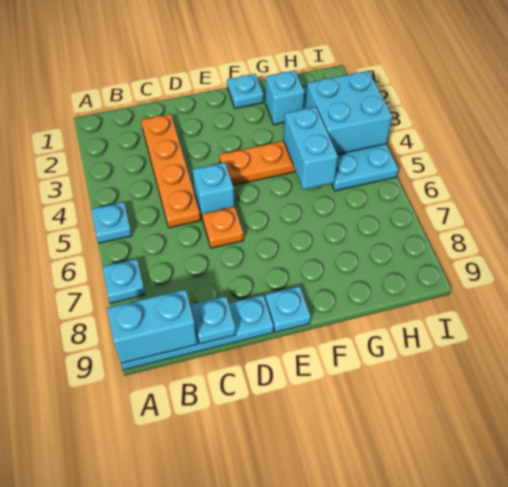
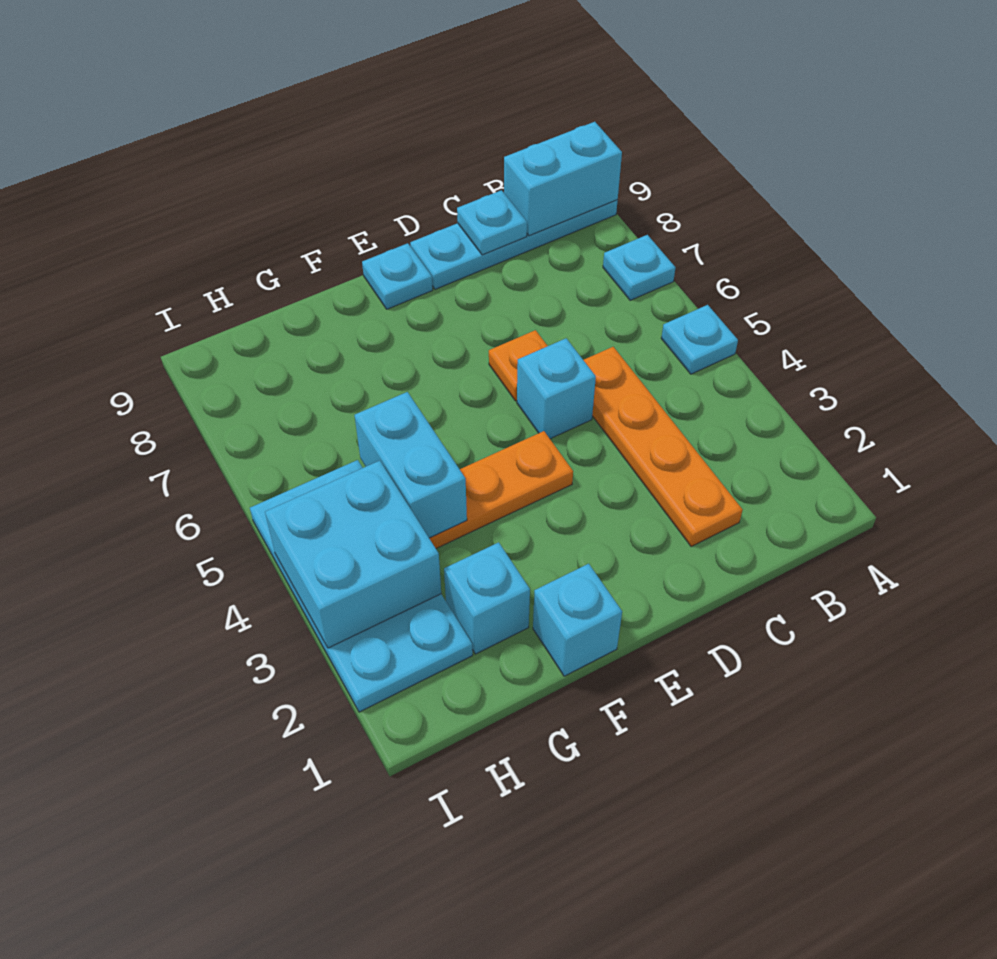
cyan plate F1 level 1 -> cyan brick F1 level 1

